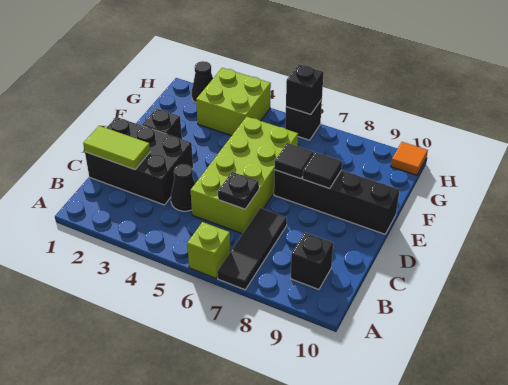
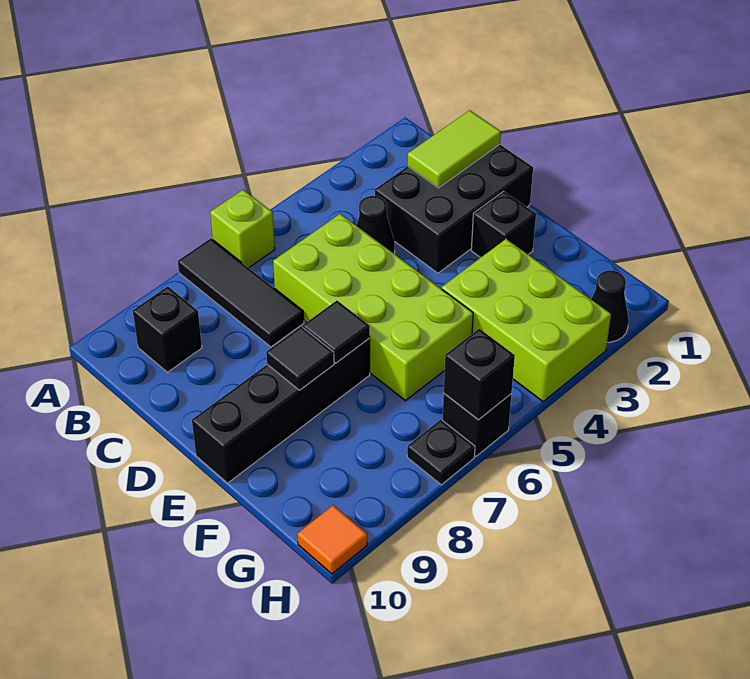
black plate C6 level 2 -> black plate H7 level 1
lime brick G3:H4 level 1 -> lime brick F3:H4 level 1

